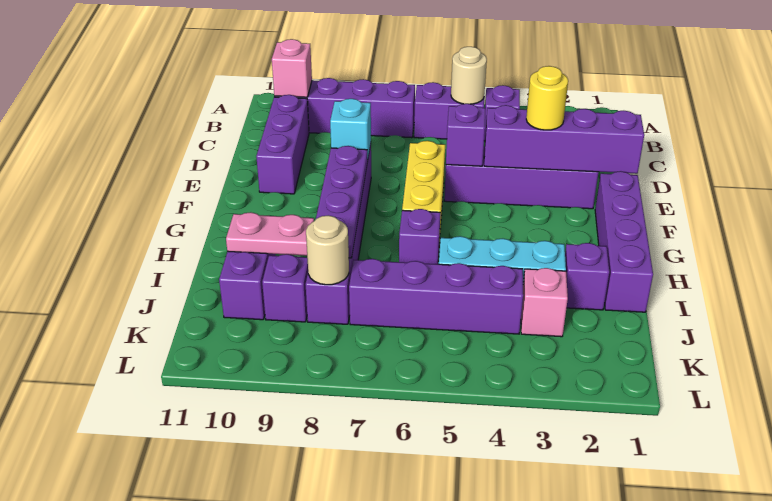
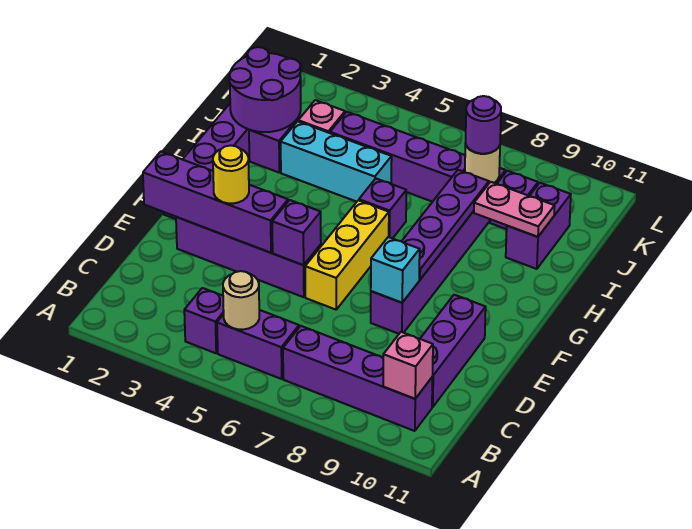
none -> purple round brick I1:J2 level 2
none -> purple round brick J8 level 3

